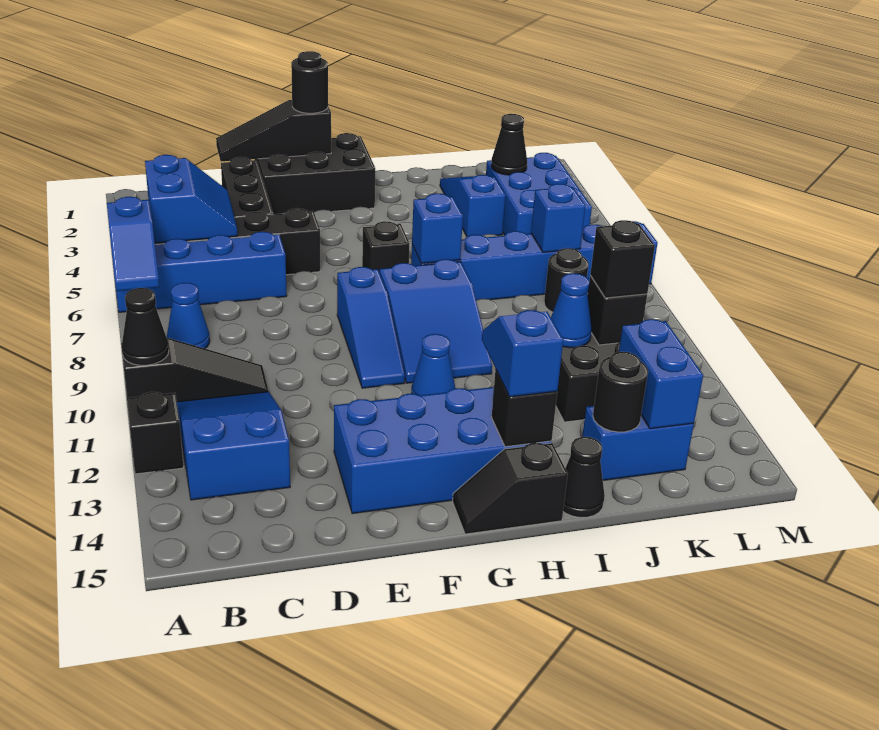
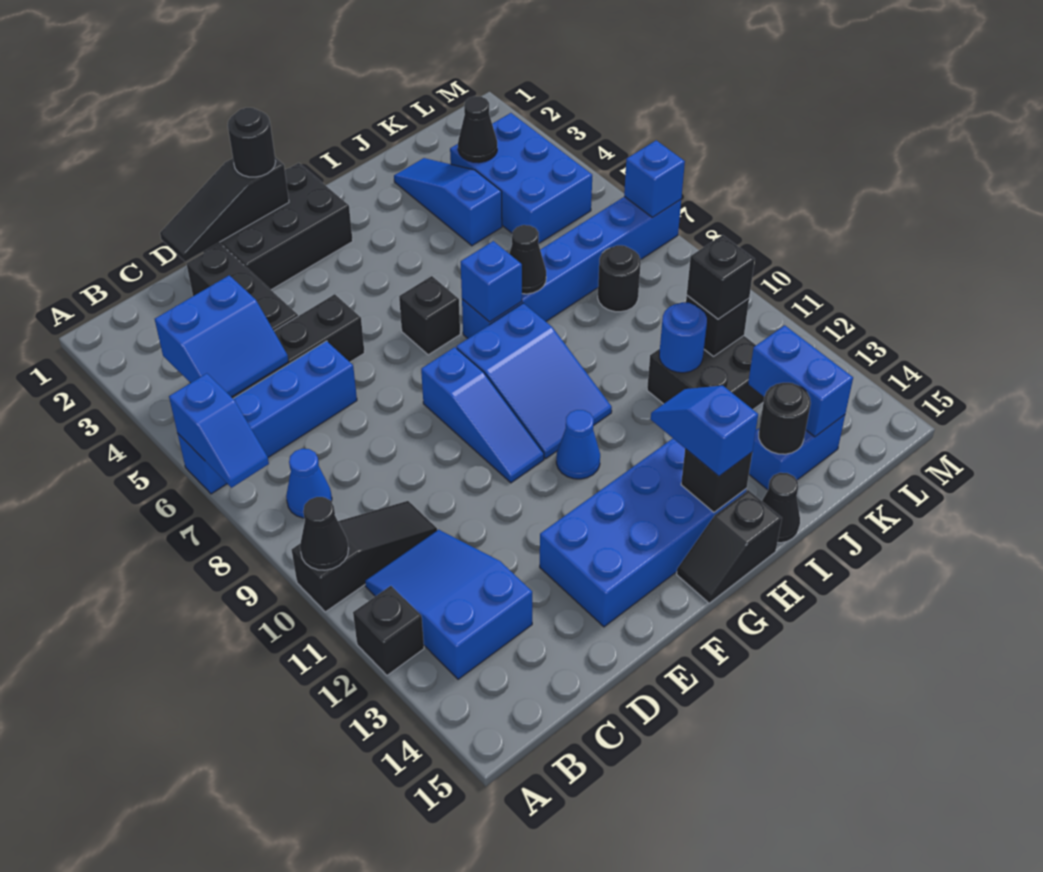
blue slope B4:C5 level 2 top B -> blue slope B4:C5 level 2 top 4
none -> black cone I7 level 2
blue cone J11 level 2 -> blue round brick J11 level 2
blue brick K7 level 2 -> blue brick M7 level 2

